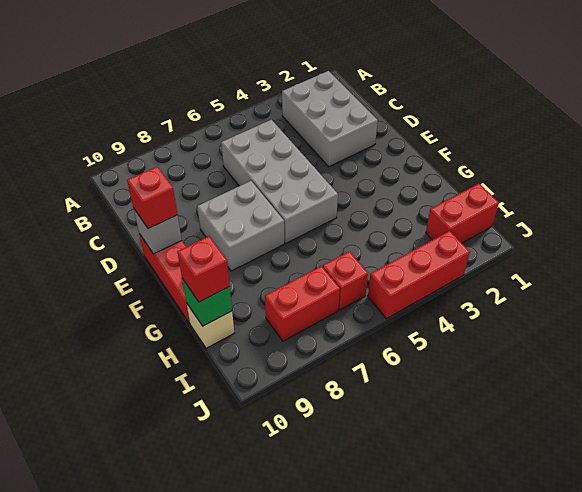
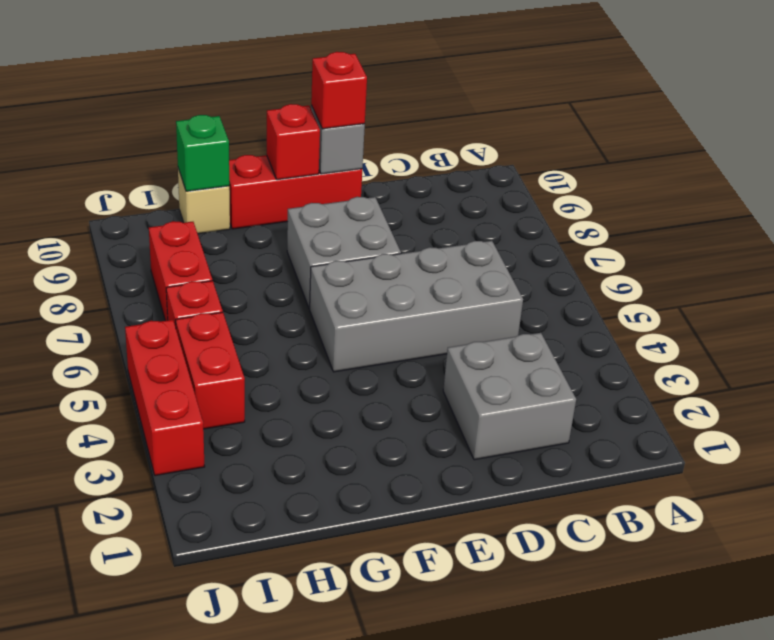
grey brick B2:D3 level 1 -> grey brick C2:D3 level 1
red brick H10 level 3 -> red brick F10 level 2
red brick I1:I2 level 1 -> red brick I4:I5 level 1

